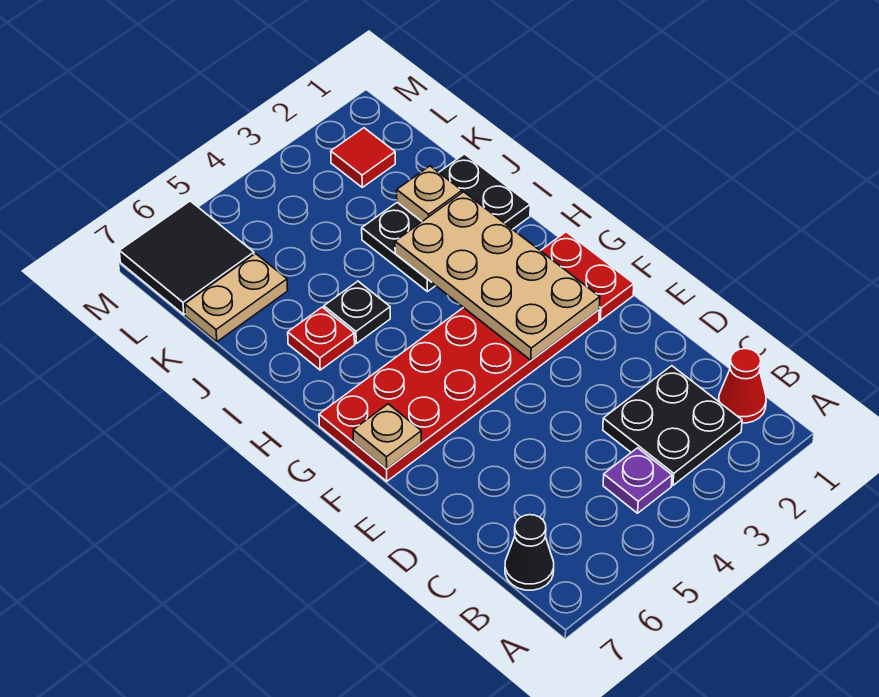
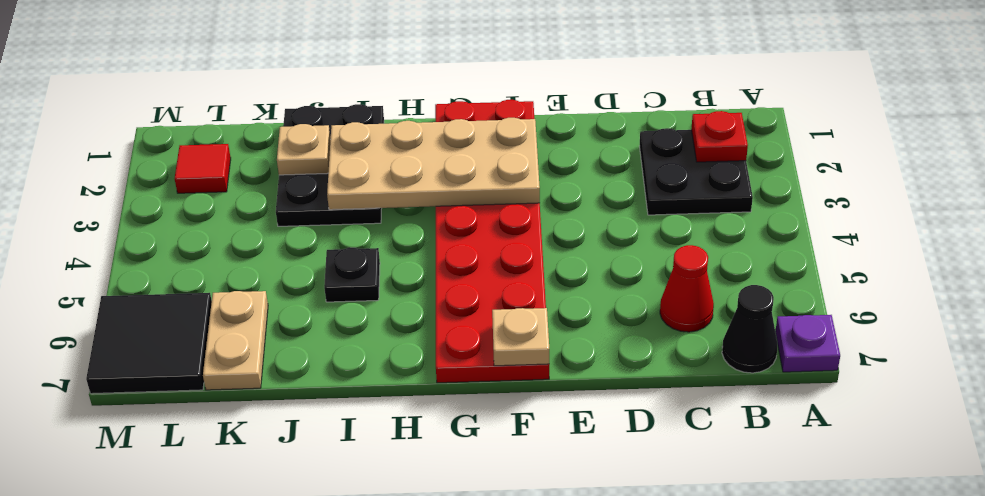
red cone B1 level 1 -> red cone C6 level 1
purple plate B4 level 1 -> purple plate A7 level 1
red plate I6 level 1 -> red plate B2 level 2

